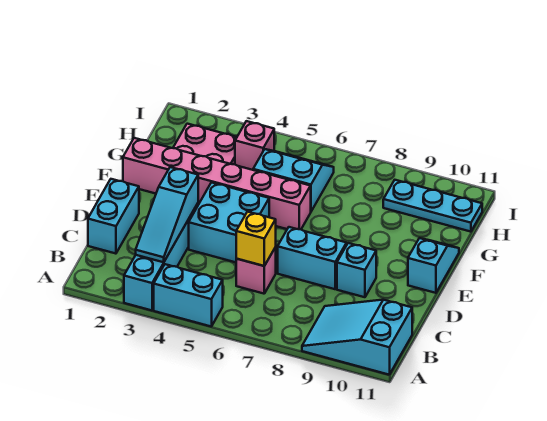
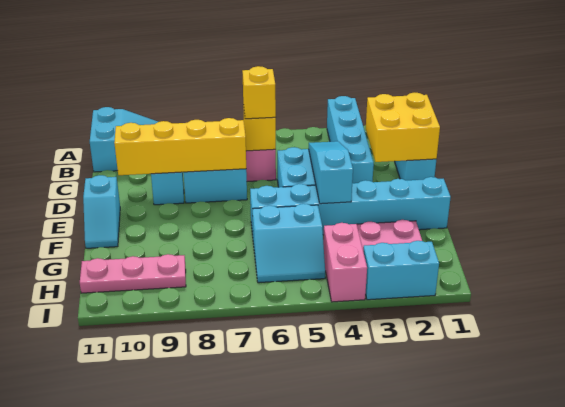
cyan brick A4:A5 level 1 -> cyan brick I2:I3 level 1
cyan slope B3:D3 level 2 top D -> cyan slope D4:F4 level 2 top F
none -> yellow brick C1:D2 level 2
none -> yellow brick C6 level 3
none -> yellow brick D7:D10 level 2
pink brick F1:F6 level 1 -> cyan brick F1:F6 level 1
pink brick H4 level 1 -> pink brick H4:I4 level 1
cyan plate H9:H11 level 1 -> pink plate H9:H11 level 1

